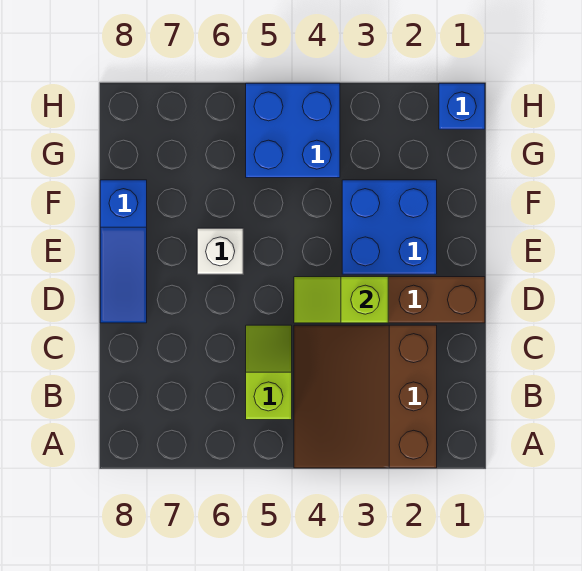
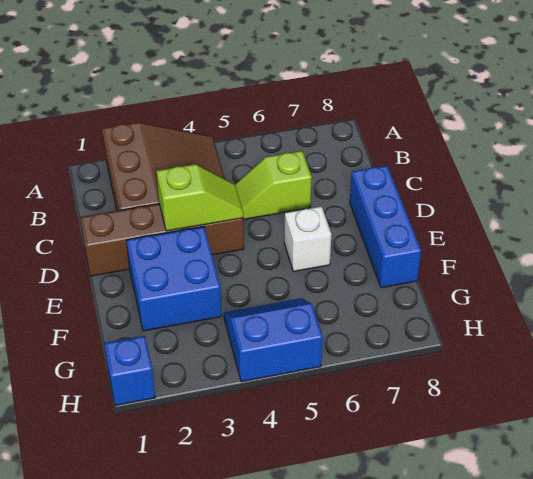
lime slope B5:C5 level 1 top B -> lime slope C5:C6 level 1 top 6
blue slope D8:F8 level 1 top F -> blue brick D8:F8 level 1
blue brick G4:H5 level 1 -> blue slope G4:H5 level 1 top H

